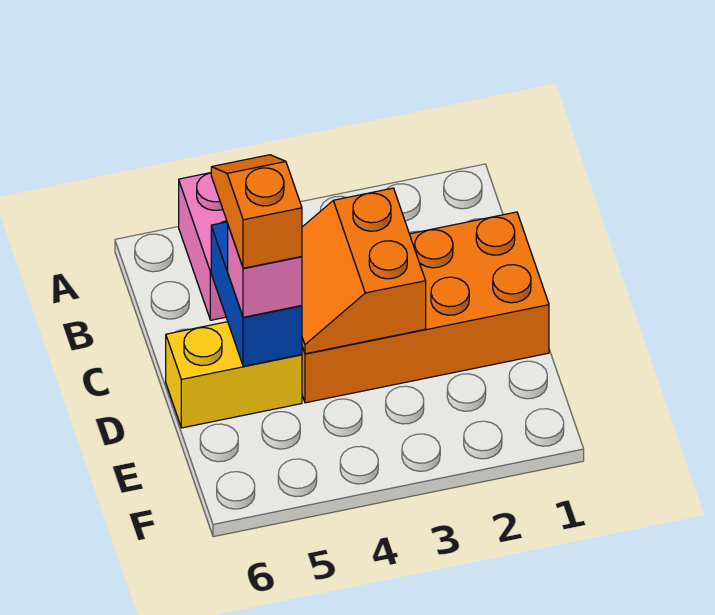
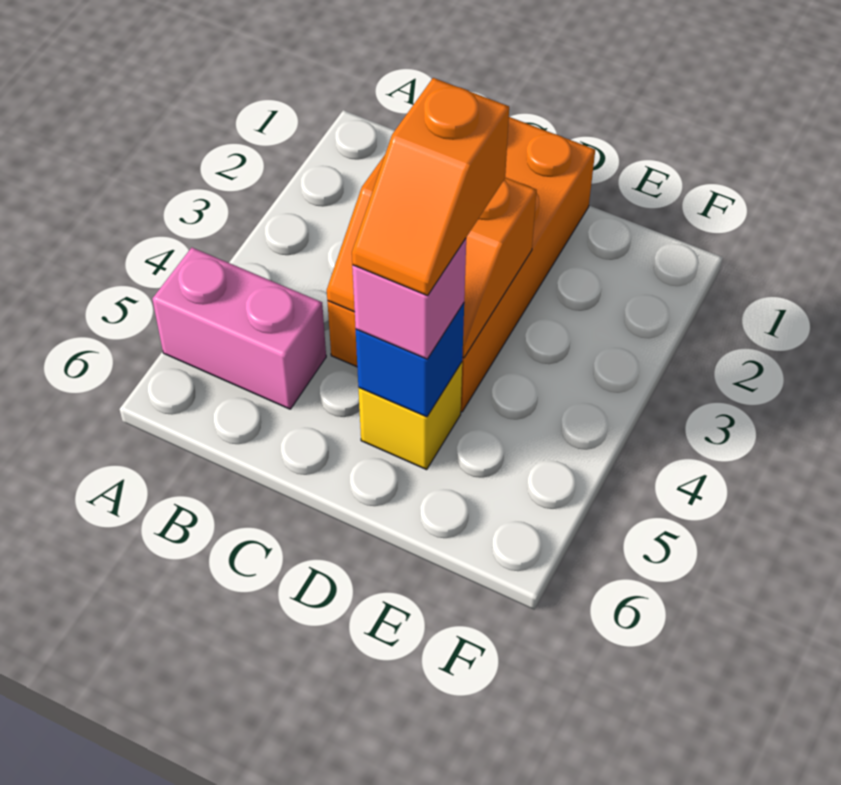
blue brick C5:D5 level 2 -> blue brick D5 level 2
orange slope C5:D5 level 4 top D -> orange slope D4:D5 level 4 top 4
yellow brick D5:D6 level 1 -> yellow brick D5 level 1

